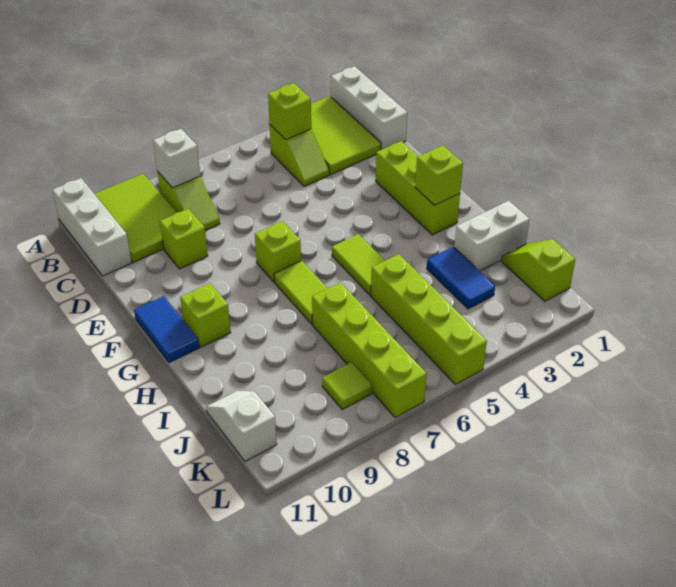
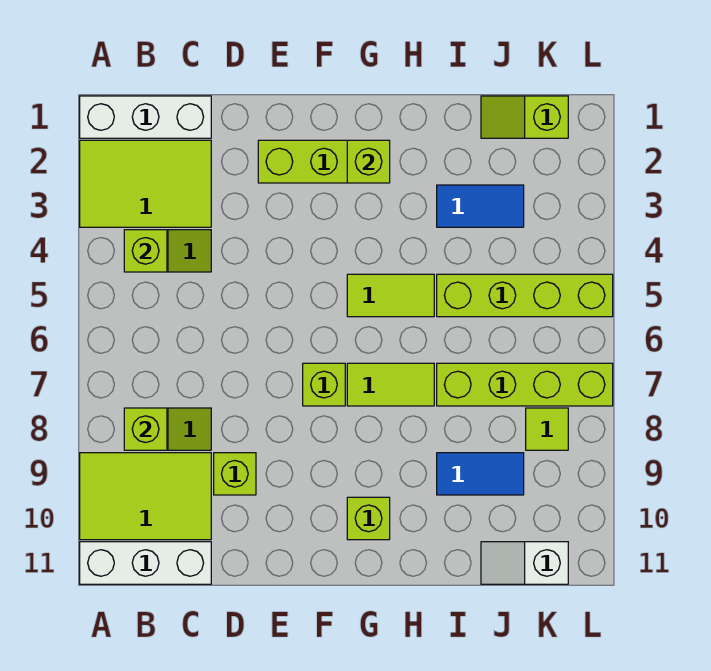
white brick B8 level 2 -> lime brick B8 level 2
blue tile F11:G11 level 1 -> blue tile I9:J9 level 1
white brick I1:I2 level 1 -> none

